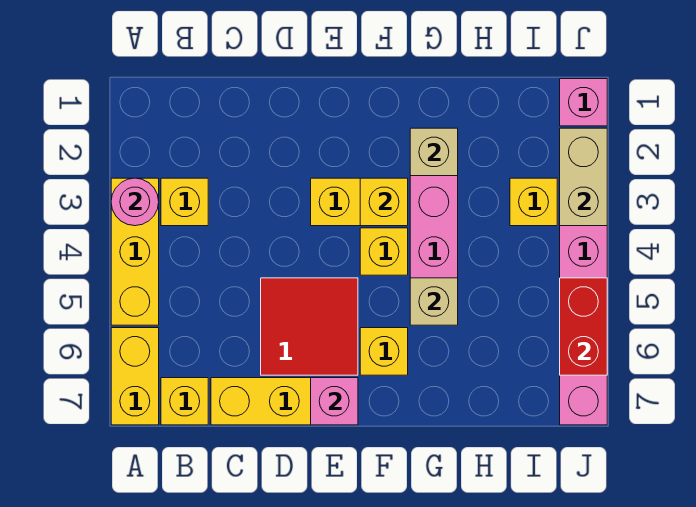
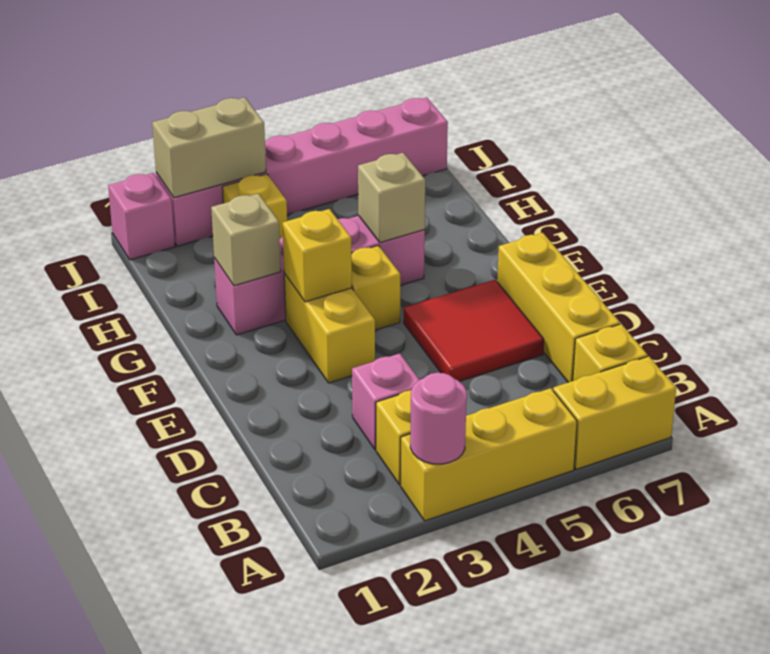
pink brick E7 level 2 -> pink brick C3 level 1
yellow brick F6 level 1 -> none
red brick J5:J6 level 2 -> none

